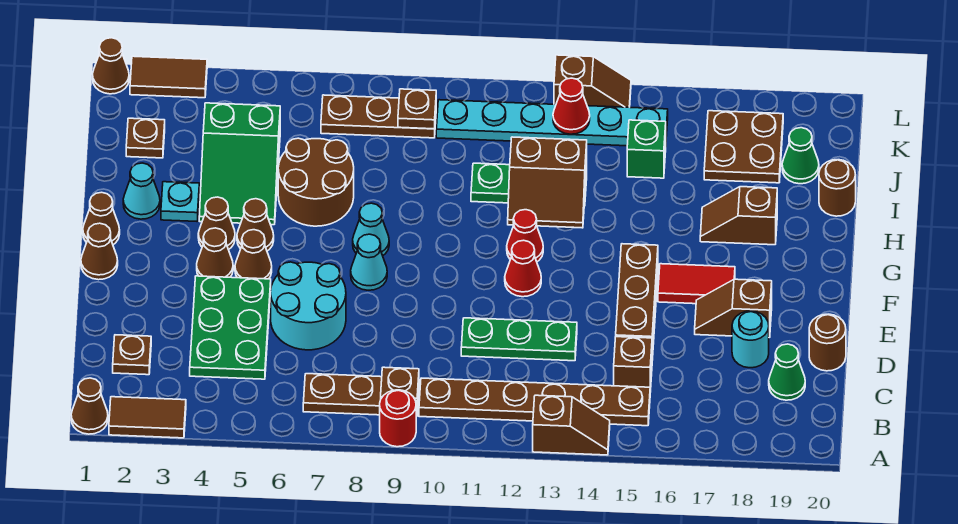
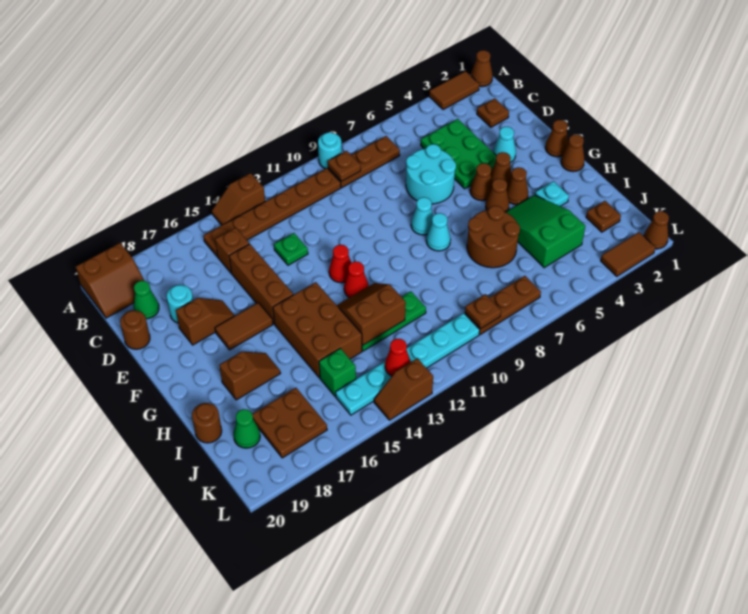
red round brick A9 level 1 -> cyan round brick A9 level 1
none -> brown slope A19:B20 level 1 top A
green plate D11:D13 level 1 -> green plate D13 level 1
red tile F16:F17 level 1 -> brown tile F16:F17 level 1
none -> brown brick G14:I15 level 1
cyan cone H2 level 1 -> cyan cone E3 level 1

